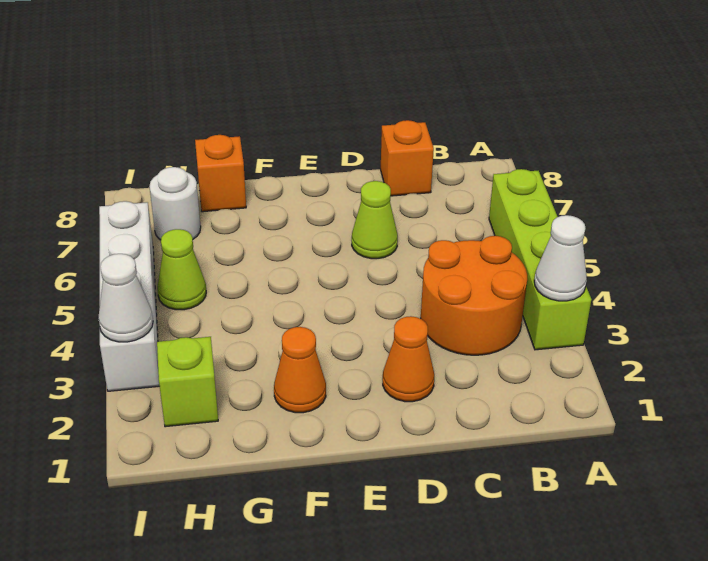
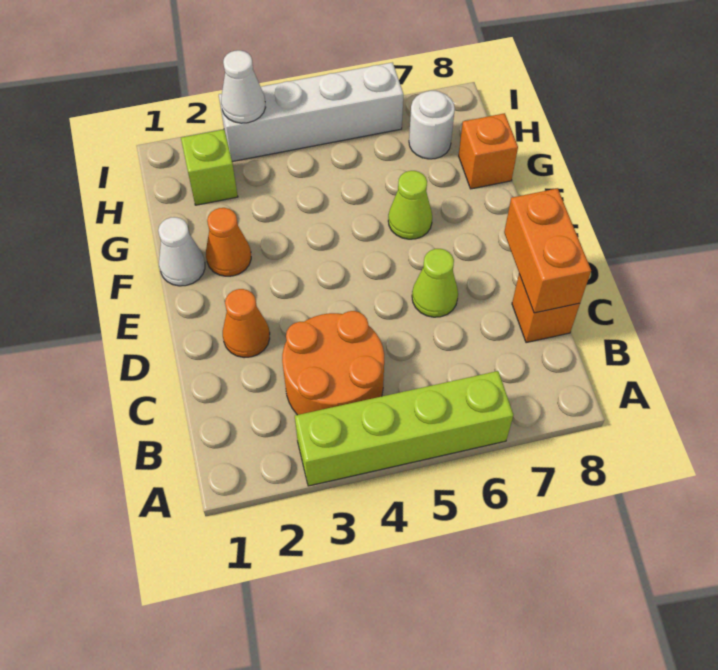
white cone A3 level 2 -> white cone F1 level 1
none -> orange brick C8:D8 level 2
lime cone H5 level 1 -> lime cone F6 level 1

